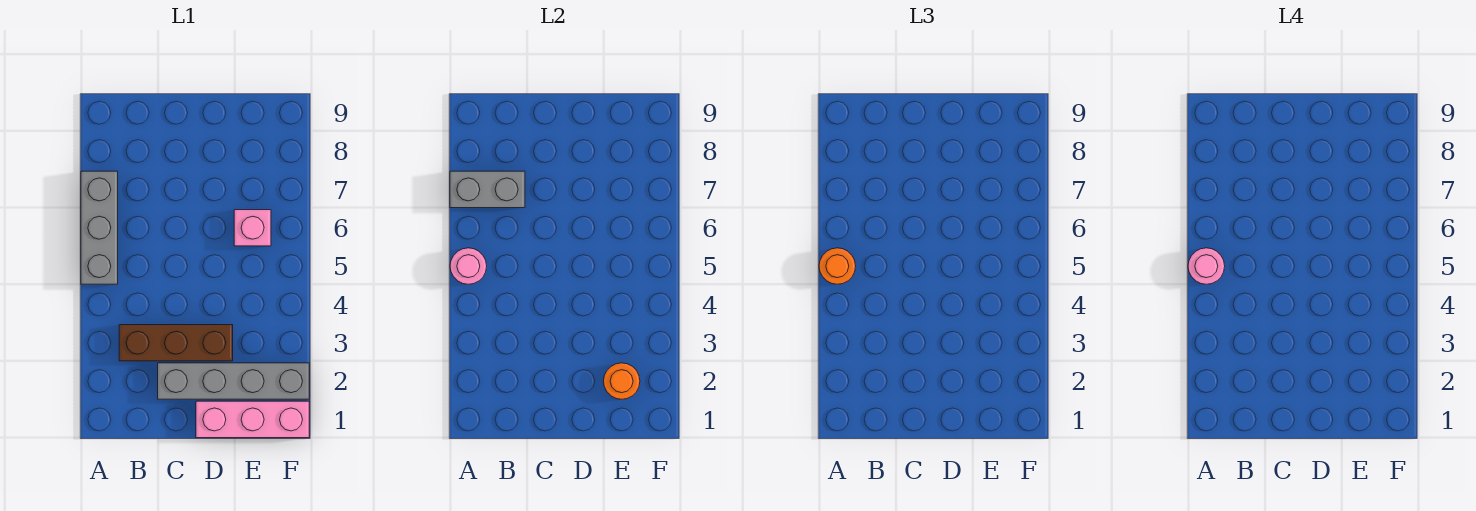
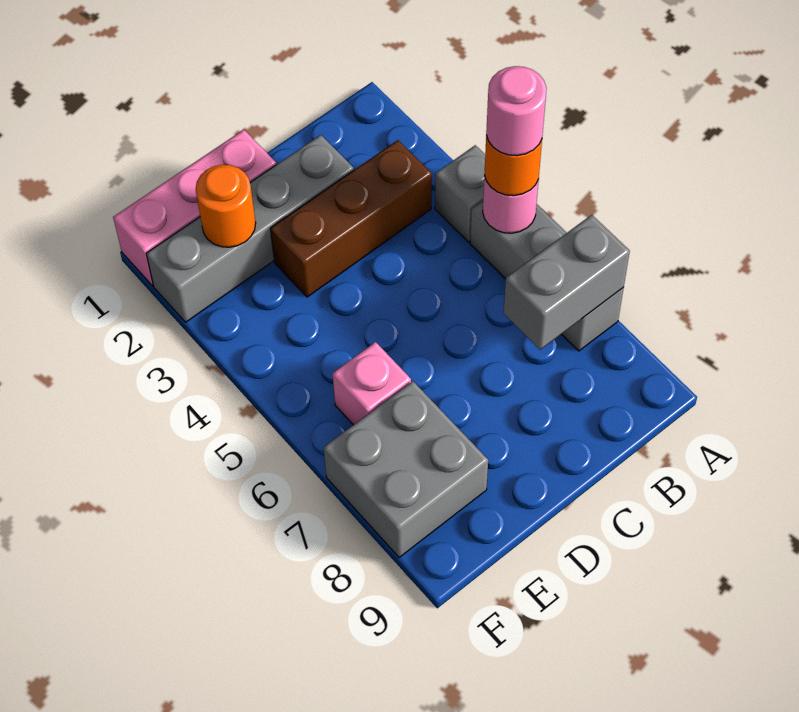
none -> grey brick A4 level 1
none -> grey brick E7:F8 level 1

